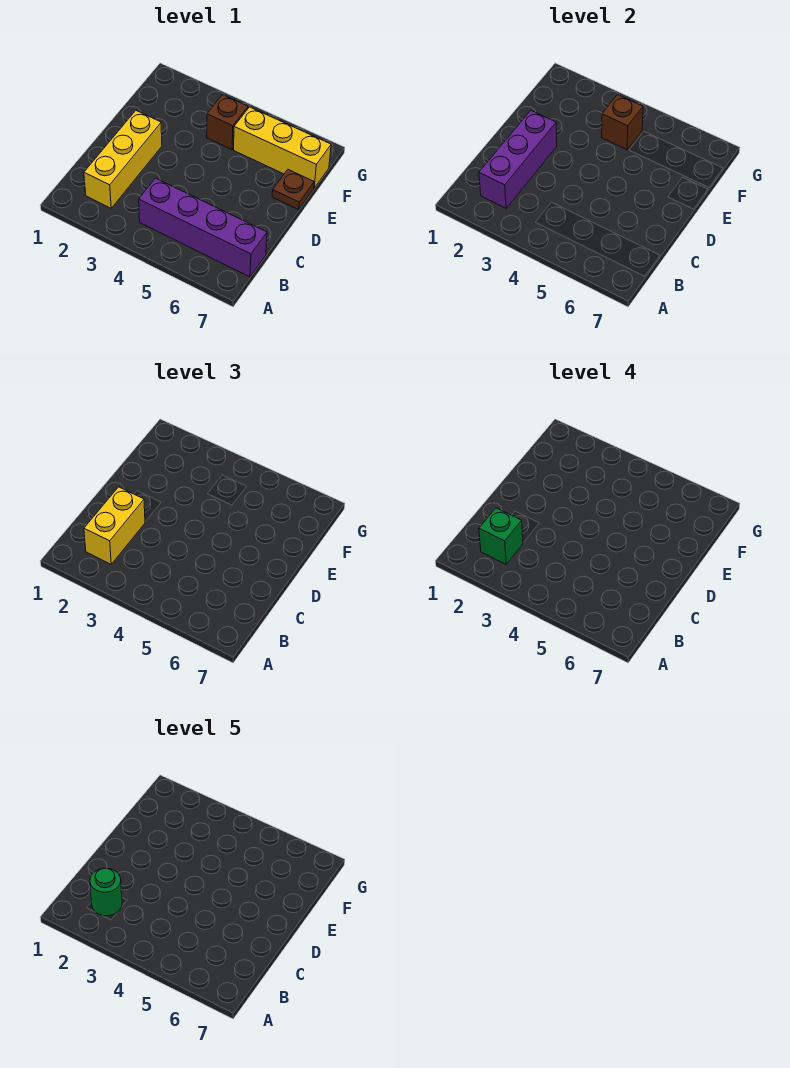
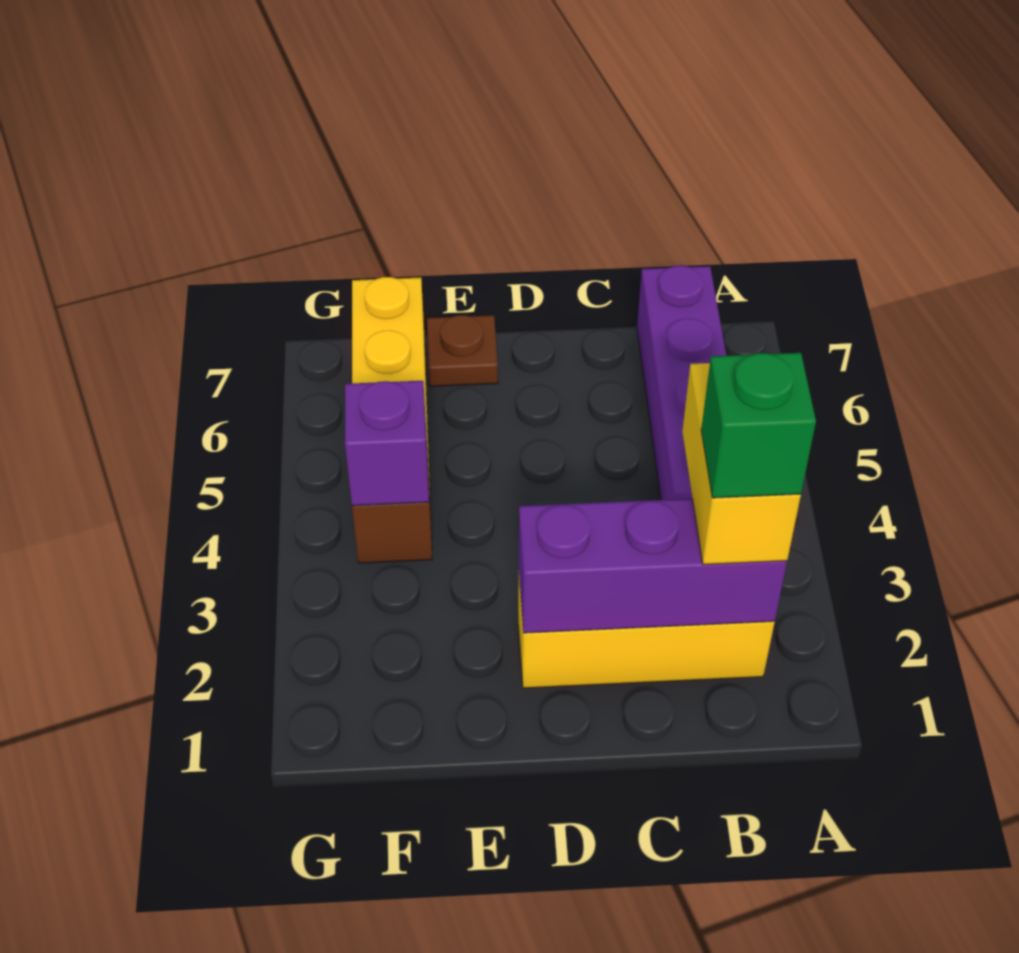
yellow brick B2:C2 level 3 -> yellow brick B2:B3 level 3
green round brick B2 level 5 -> none
brown brick F4 level 2 -> purple brick F4 level 2

